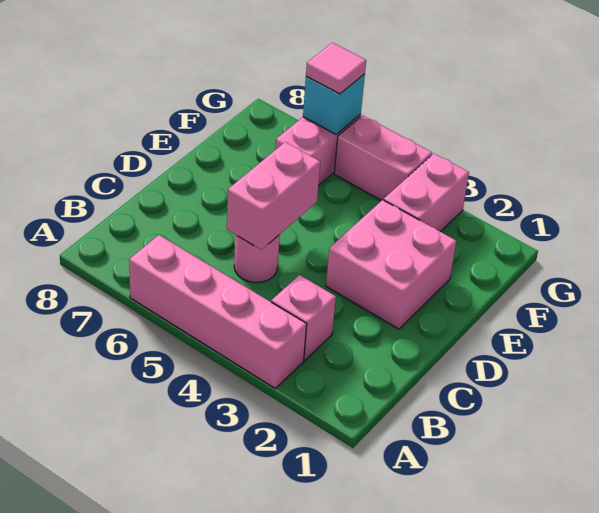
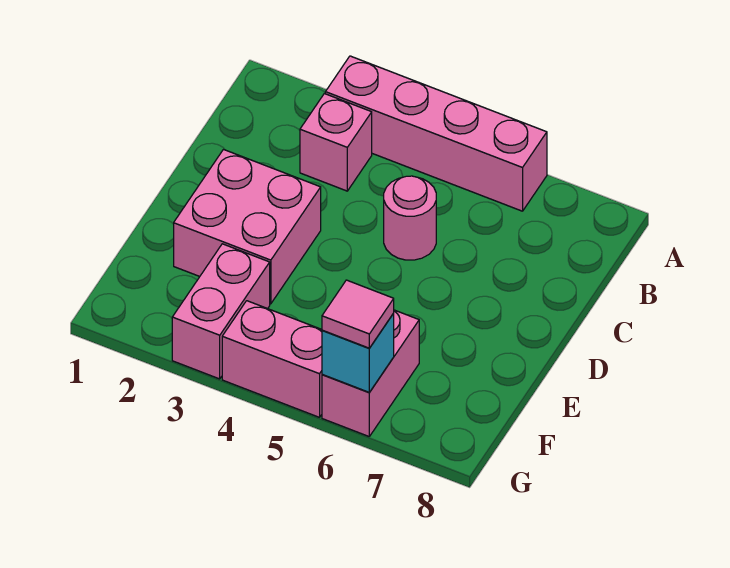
pink brick C5:D5 level 2 -> none

